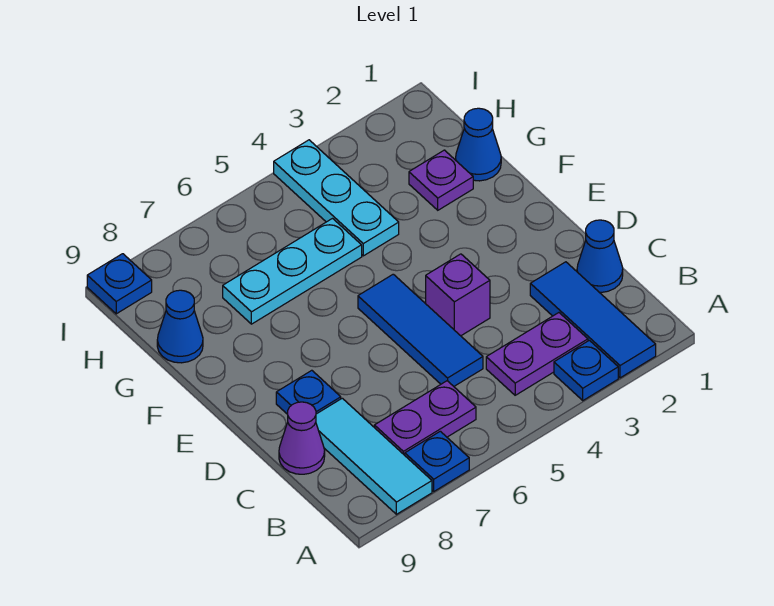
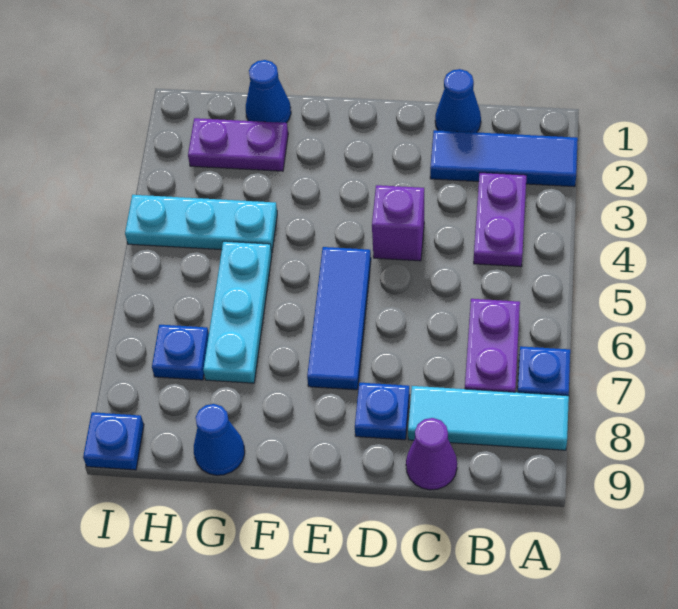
blue plate A3 level 1 -> blue plate H7 level 1
blue tile C5:E5 level 1 -> blue tile E5:E7 level 1
purple plate G2 level 1 -> purple plate G2:H2 level 1

